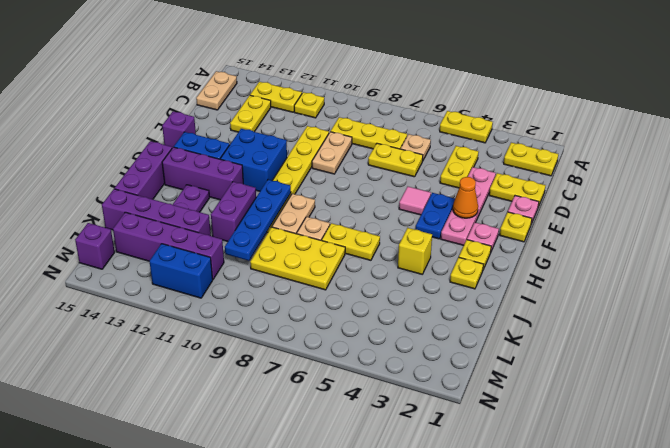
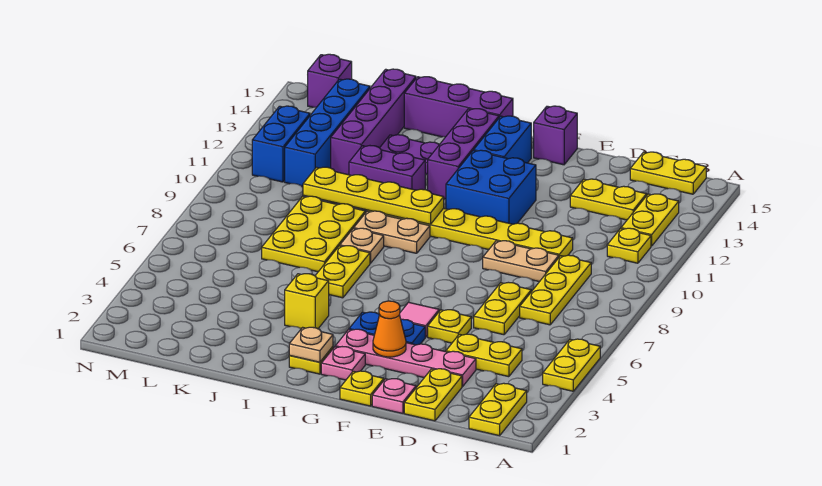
tan plate B15:C15 level 1 -> yellow plate B15:C15 level 1
tan plate C6 level 1 -> tan plate H2 level 2
blue plate H10:K10 level 2 -> yellow plate H10:K10 level 2
yellow plate I2 level 1 -> yellow plate E5 level 1
purple brick L11:L14 level 1 -> blue brick L11:L14 level 1

